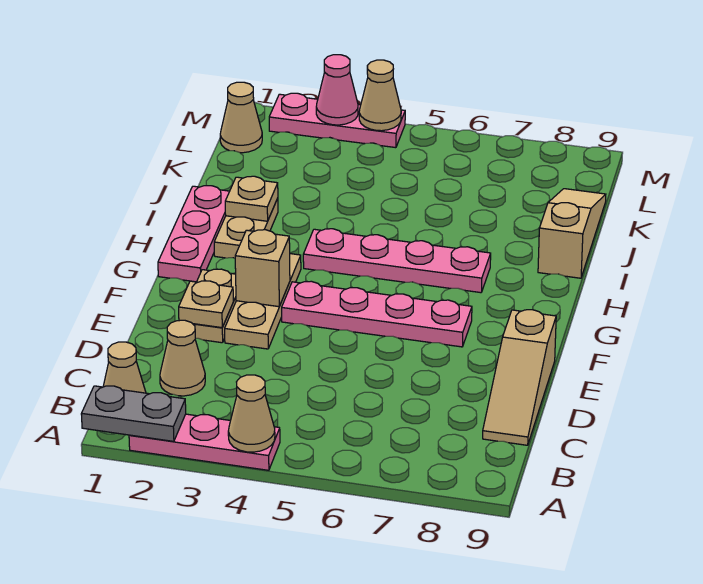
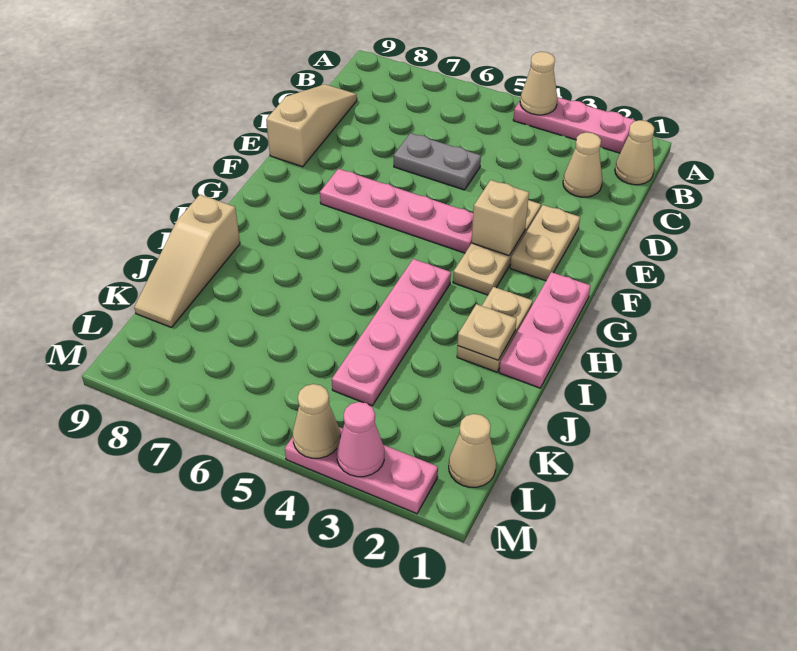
grey plate A1:A2 level 2 -> grey plate D5:D6 level 1
tan plate E2 level 2 -> none
pink plate H4:H7 level 1 -> pink plate H4:K4 level 1

